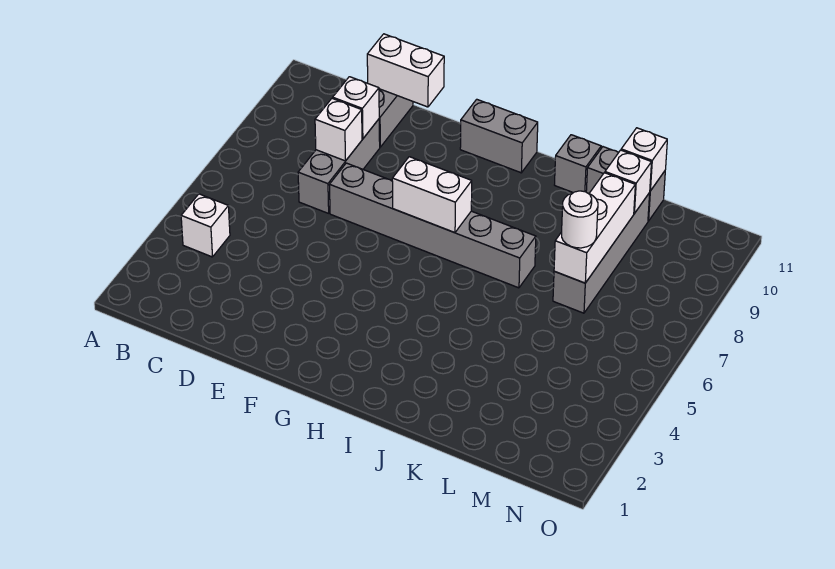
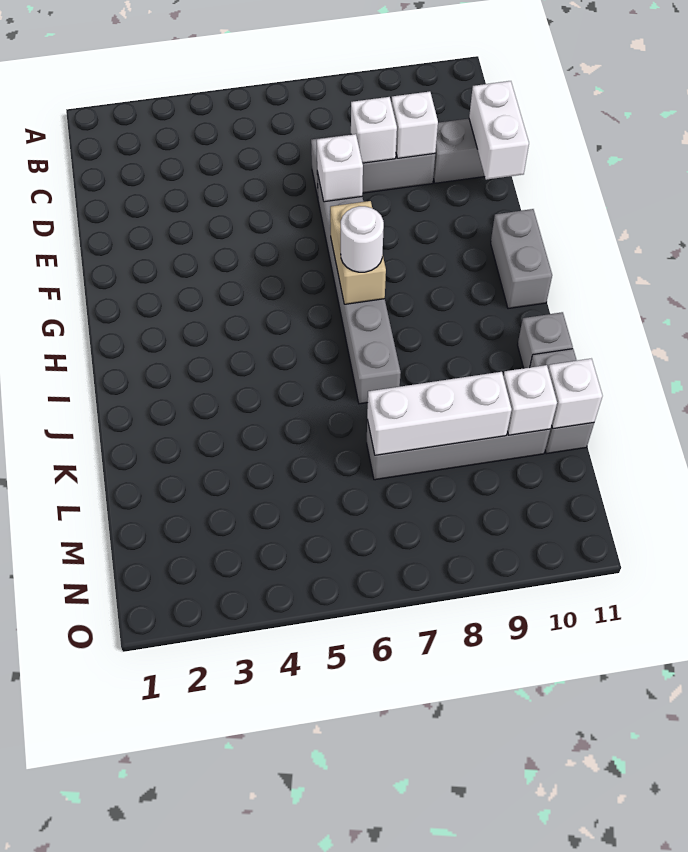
white brick B4 level 1 -> white brick E7 level 2
white brick G7:H7 level 2 -> tan brick G7:H7 level 2
white round brick L7 level 3 -> white round brick H7 level 3

